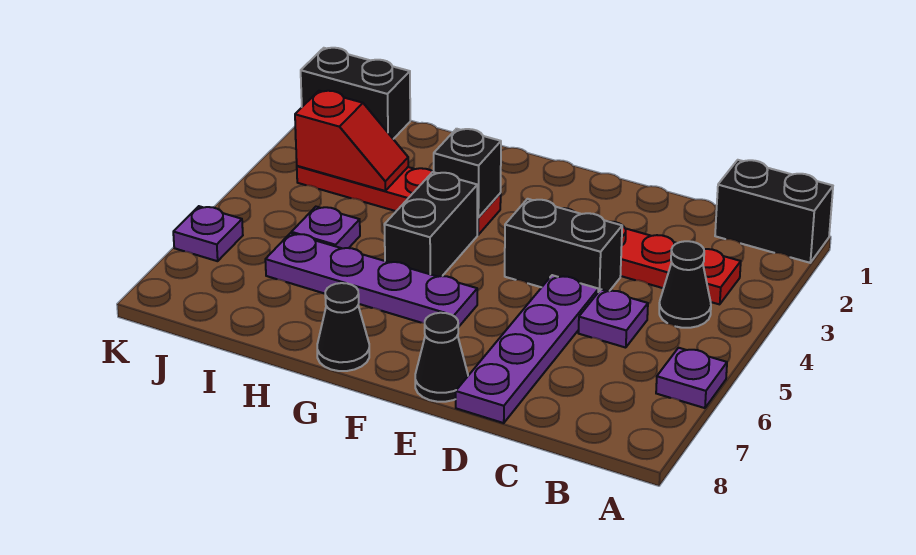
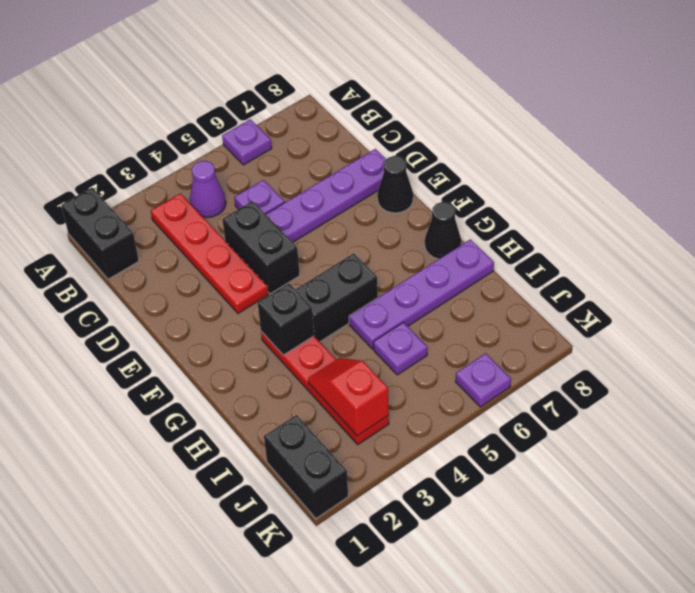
black cone B4 level 1 -> purple cone B4 level 1
purple plate F6:I6 level 1 -> purple plate H5:H8 level 1

